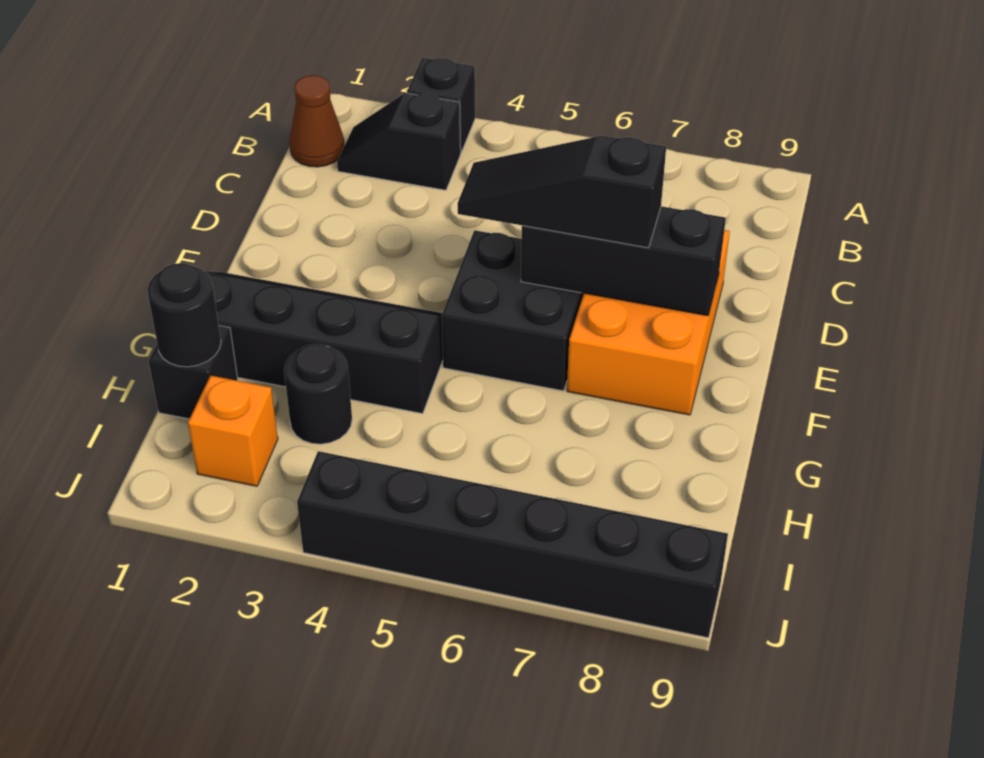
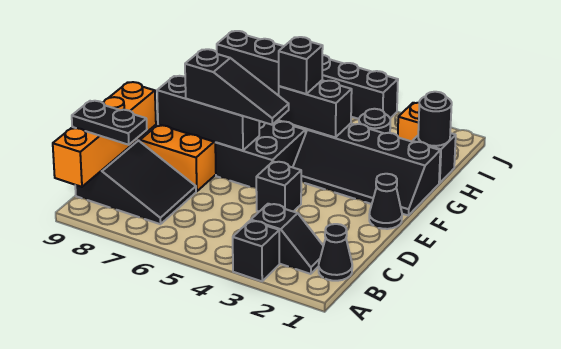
none -> orange brick A9:D9 level 2
brown cone B1 level 1 -> black cone B1 level 1
none -> black slope B7:C9 level 1 top 9
none -> black plate B8:B9 level 3
none -> black brick D4 level 1
none -> black cone E1 level 1
none -> black brick G4:G5 level 2
none -> black brick G5 level 3

